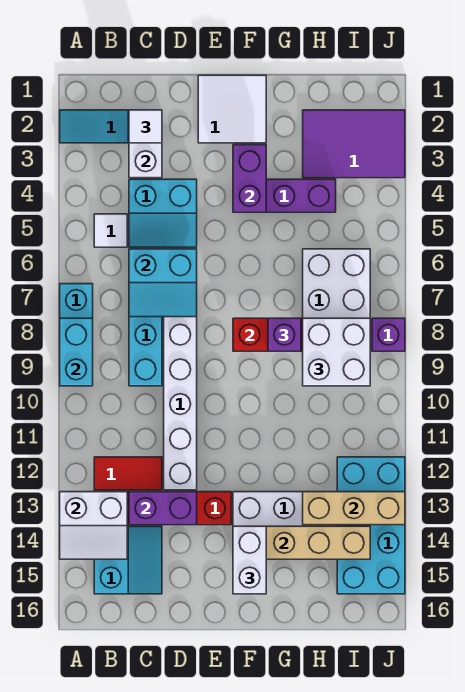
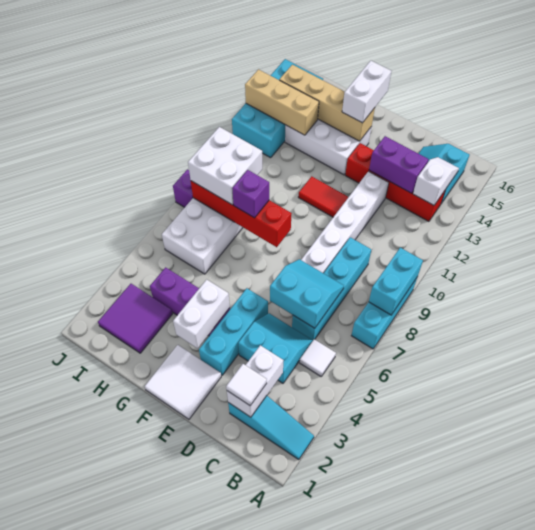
white slope A13:B14 level 2 top 13 -> white slope B13:B14 level 2 top 13
red tile B12:C12 level 1 -> red tile E11:F11 level 1
none -> cyan brick E3:E5 level 1
purple brick F3:F4 level 2 -> white brick F3:F4 level 2
purple tile H2:J3 level 1 -> purple tile H2:I3 level 1

